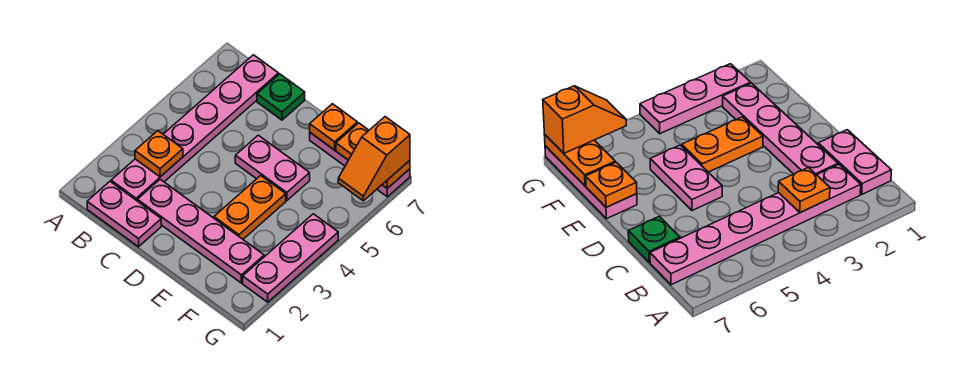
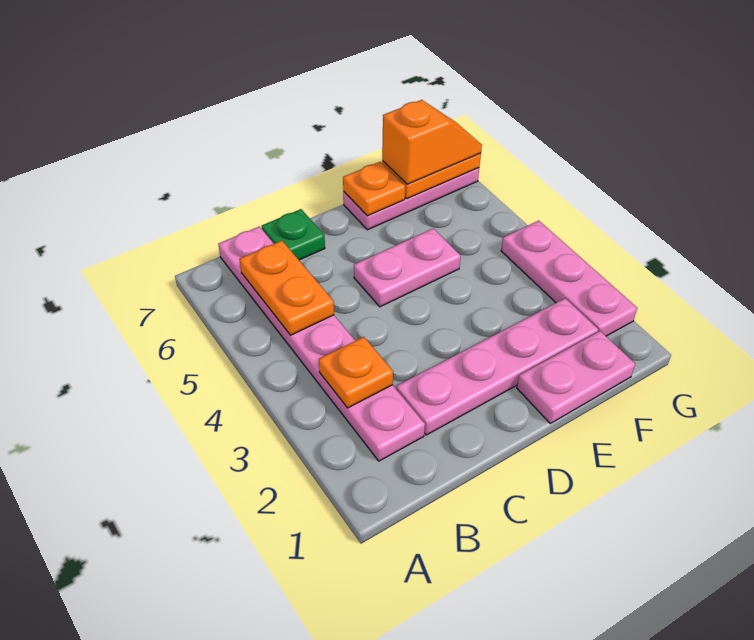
pink plate B1:C1 level 1 -> pink plate E1:F1 level 1
orange plate E3:E4 level 1 -> orange plate B5:B6 level 2
orange slope G6:G7 level 3 top 7 -> orange slope F7:G7 level 3 top F

